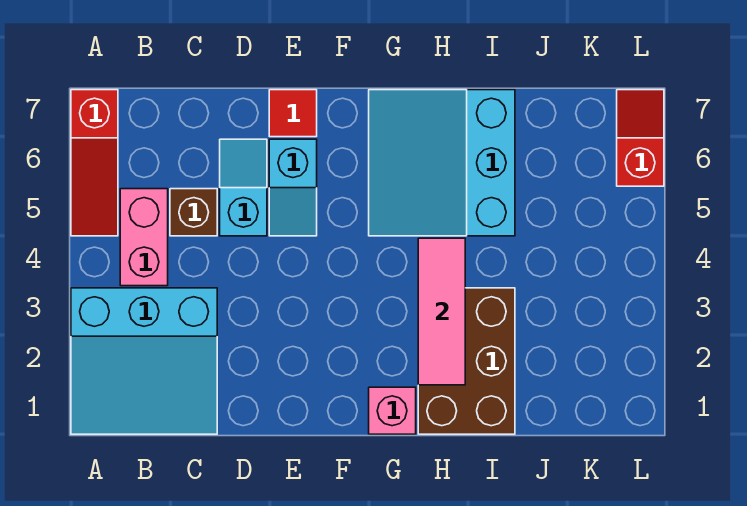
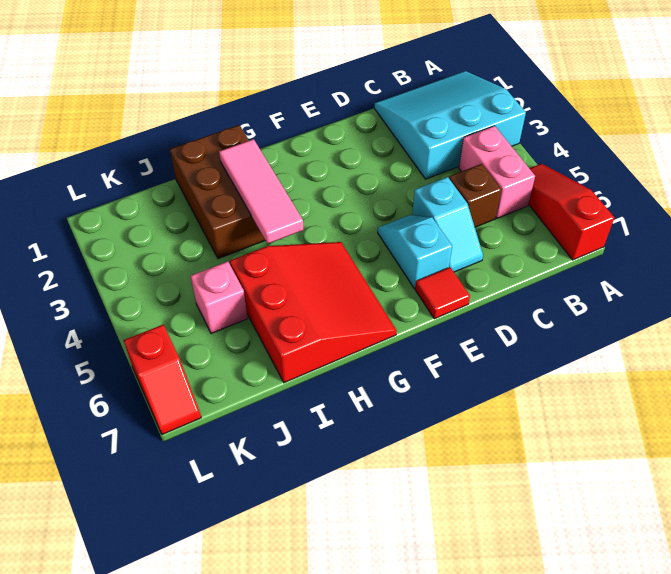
pink brick G1 level 1 -> pink brick J5 level 1
cyan slope G5:I7 level 1 top I -> red slope G5:I7 level 1 top I

